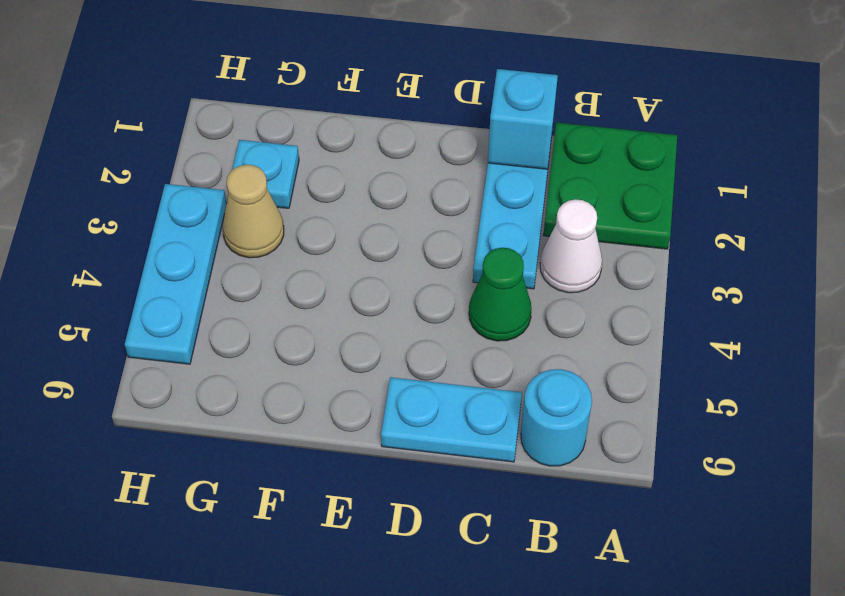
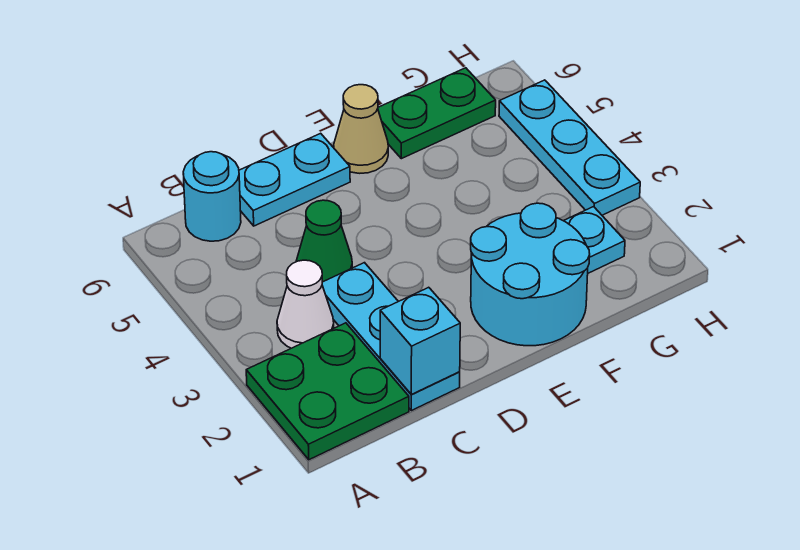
none -> cyan round brick E1:F2 level 1
none -> green plate F6:G6 level 1
tan cone G3 level 1 -> tan cone E6 level 1

